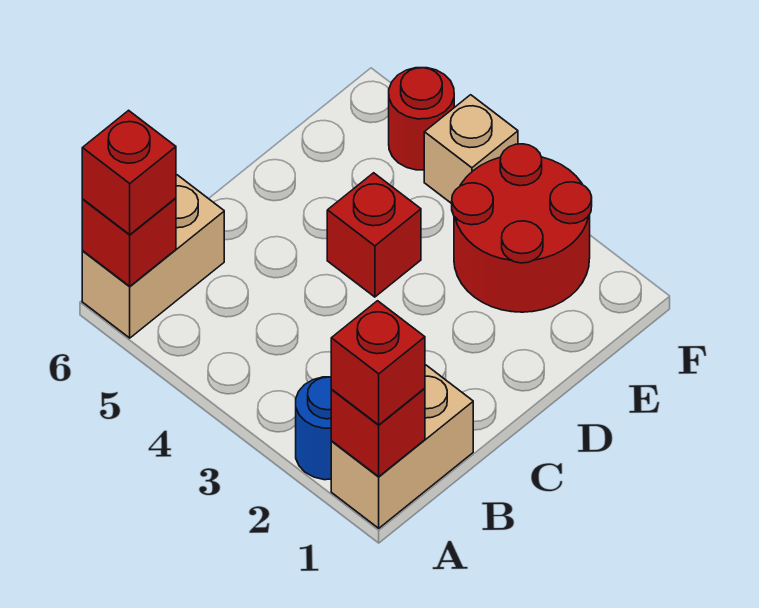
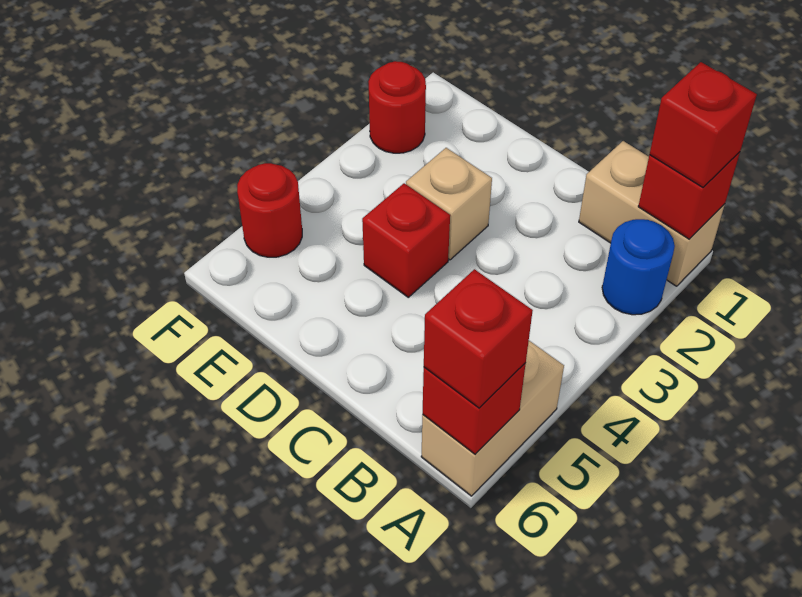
tan brick A6:B6 level 1 -> tan brick A5:A6 level 1
red round brick E2:F3 level 1 -> red round brick F2 level 1
tan brick F4 level 1 -> tan brick D3 level 1

